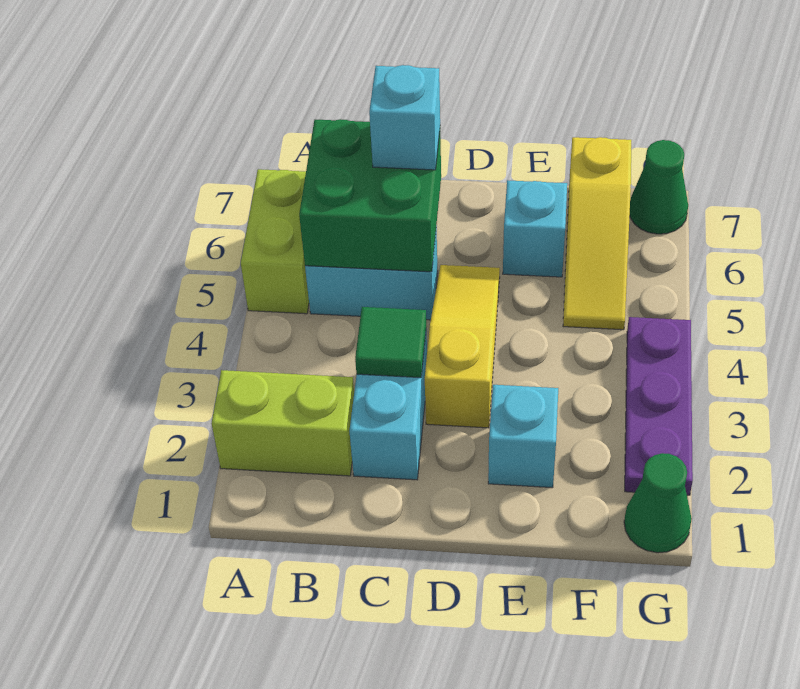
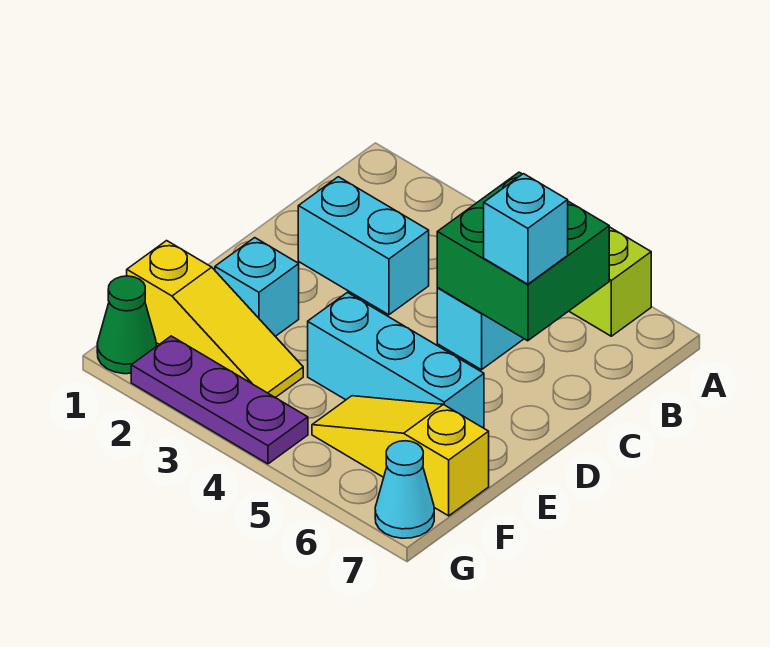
lime brick A2:B2 level 1 -> none
green tile C3 level 2 -> none
yellow slope D3:D5 level 1 top 3 -> yellow slope F1:F3 level 1 top 1
cyan brick E6 level 1 -> cyan brick E4:E6 level 1
green cone G7 level 1 -> cyan cone G7 level 1

